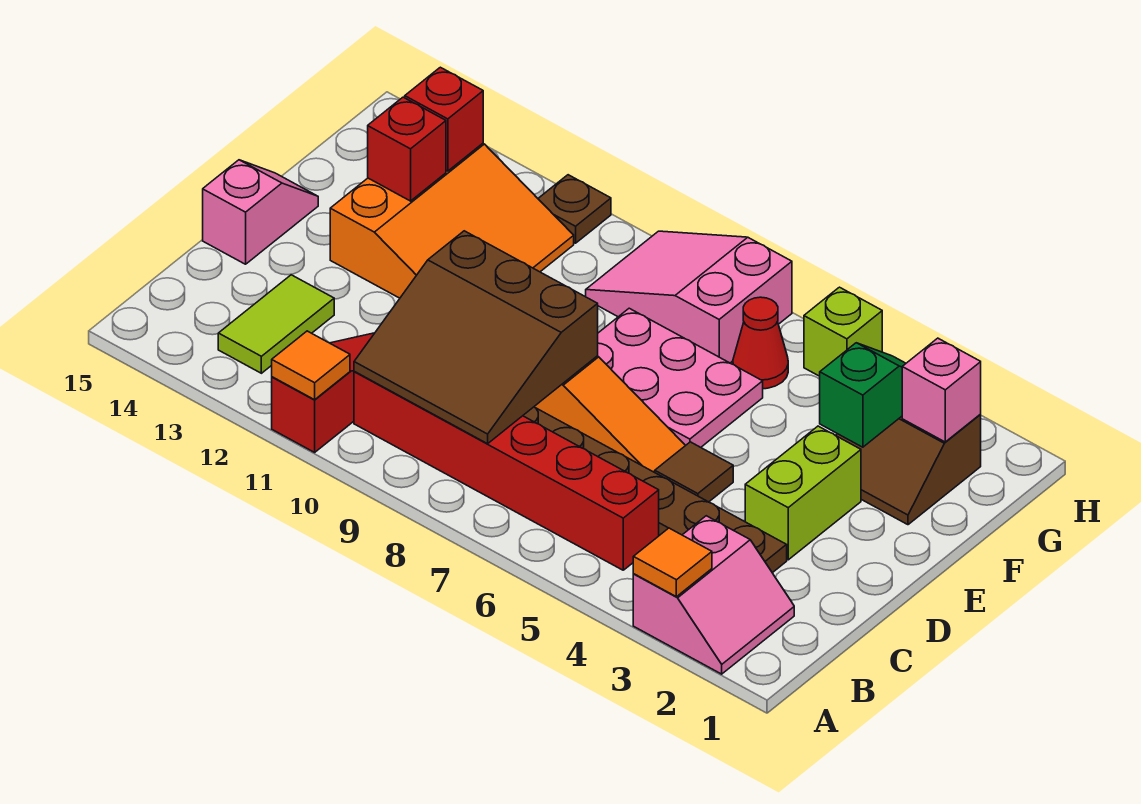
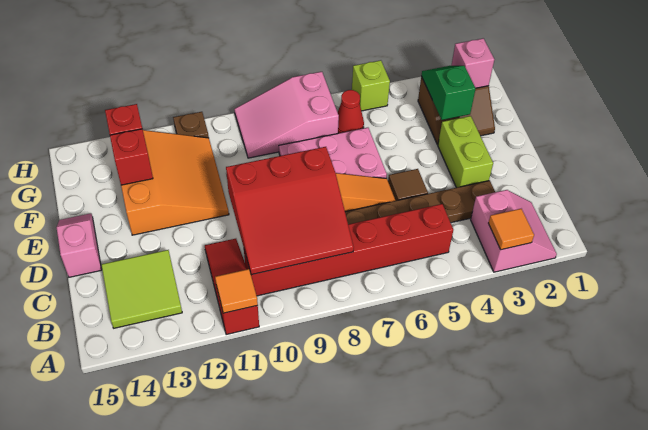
brown slope B8:D10 level 2 top D -> red slope B8:D10 level 2 top D
lime tile B13:C13 level 1 -> lime tile B13:C14 level 1

